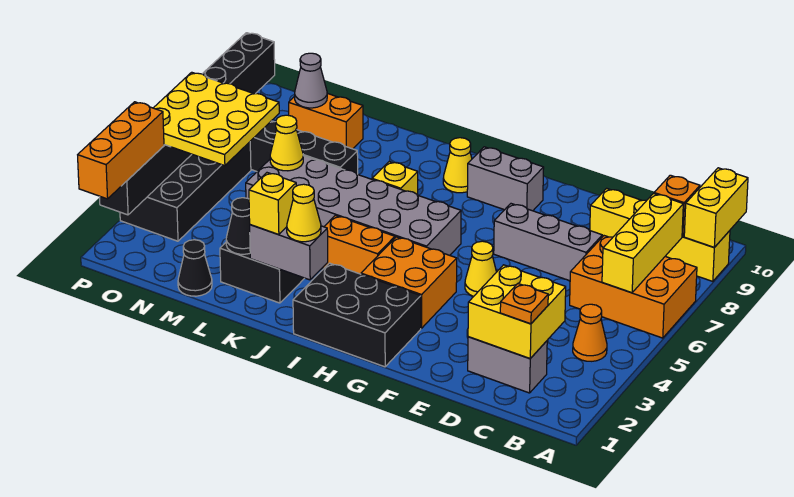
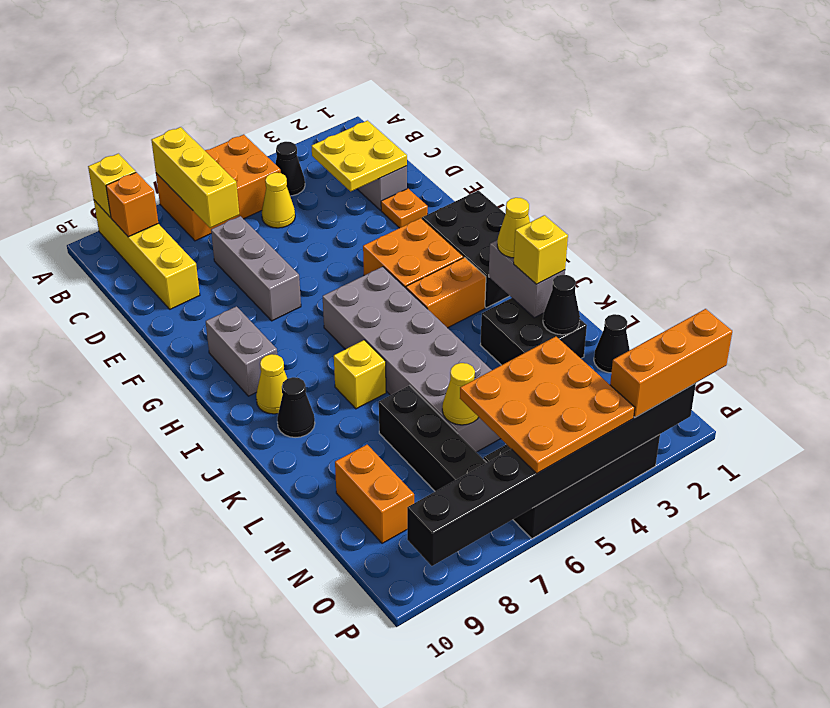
orange brick A6:C7 level 1 -> orange brick A5:B7 level 1
yellow brick A9:A10 level 2 -> yellow brick A9 level 2
orange cone B4 level 1 -> black cone B4 level 1
yellow brick B6:B8 level 2 -> yellow brick A7:C7 level 2
yellow brick C2:D3 level 2 -> yellow plate C2:D3 level 2
orange plate C2 level 3 -> orange plate E2 level 1
yellow cone F5 level 1 -> yellow cone C5 level 1
orange brick I4:J4 level 1 -> orange brick I3:I4 level 1
none -> black cone J9 level 1
yellow plate N4:P6 level 3 -> orange plate N4:P6 level 3
grey cone N9 level 2 -> none

